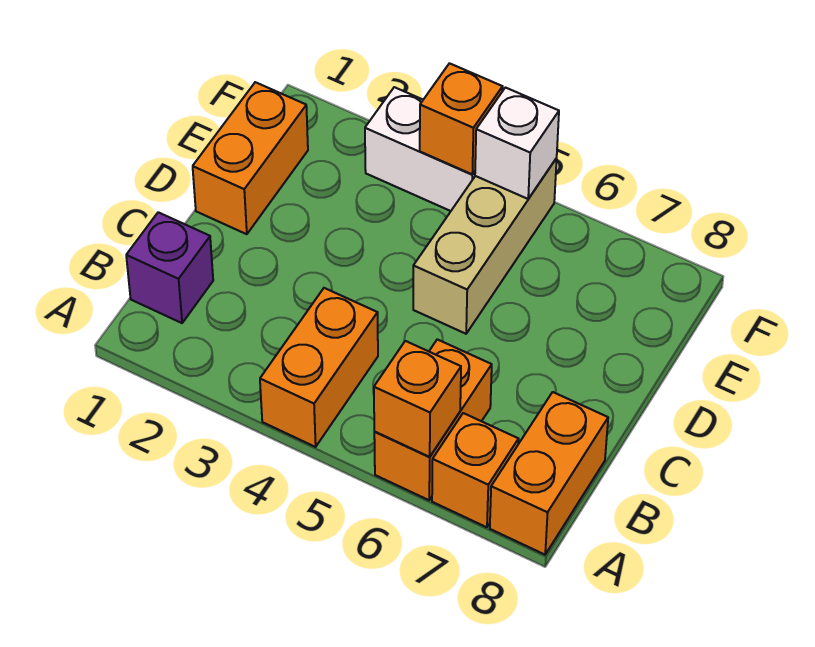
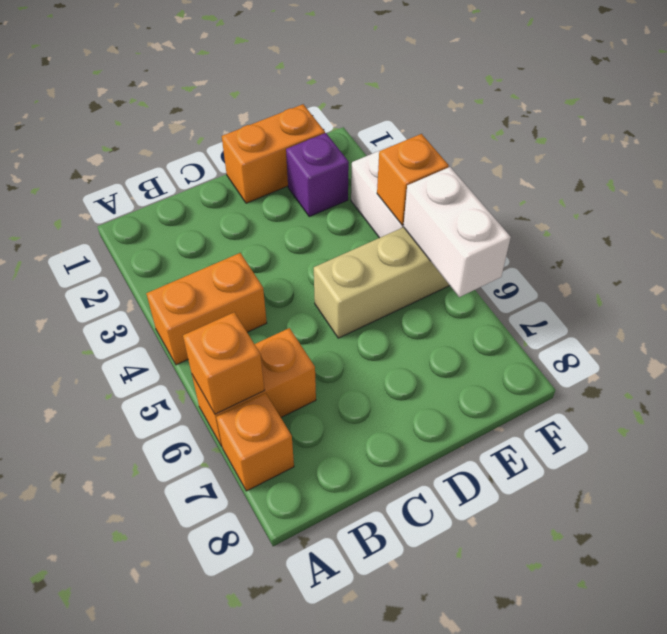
orange brick A8:B8 level 1 -> none
purple brick B1 level 1 -> purple brick E2 level 1
white brick F5 level 2 -> white brick F5:F6 level 2

